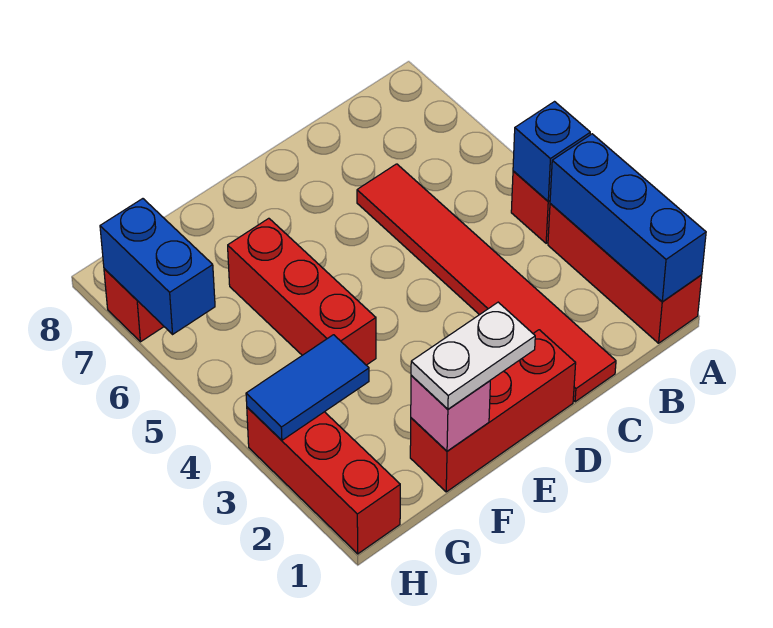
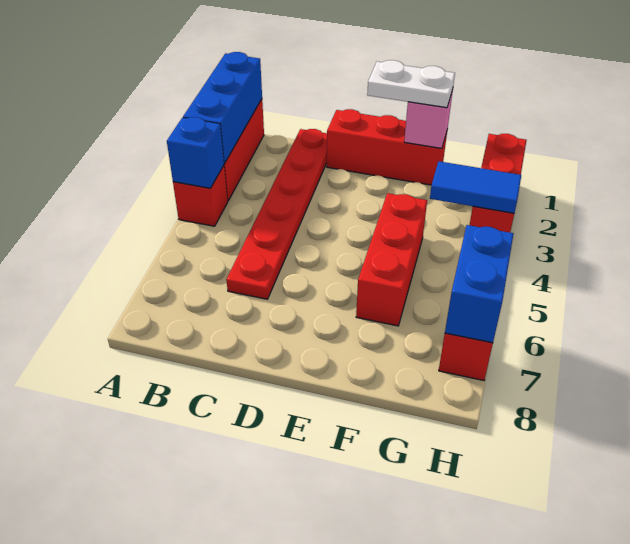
red tile C1:C6 level 1 -> red plate C1:C6 level 1

